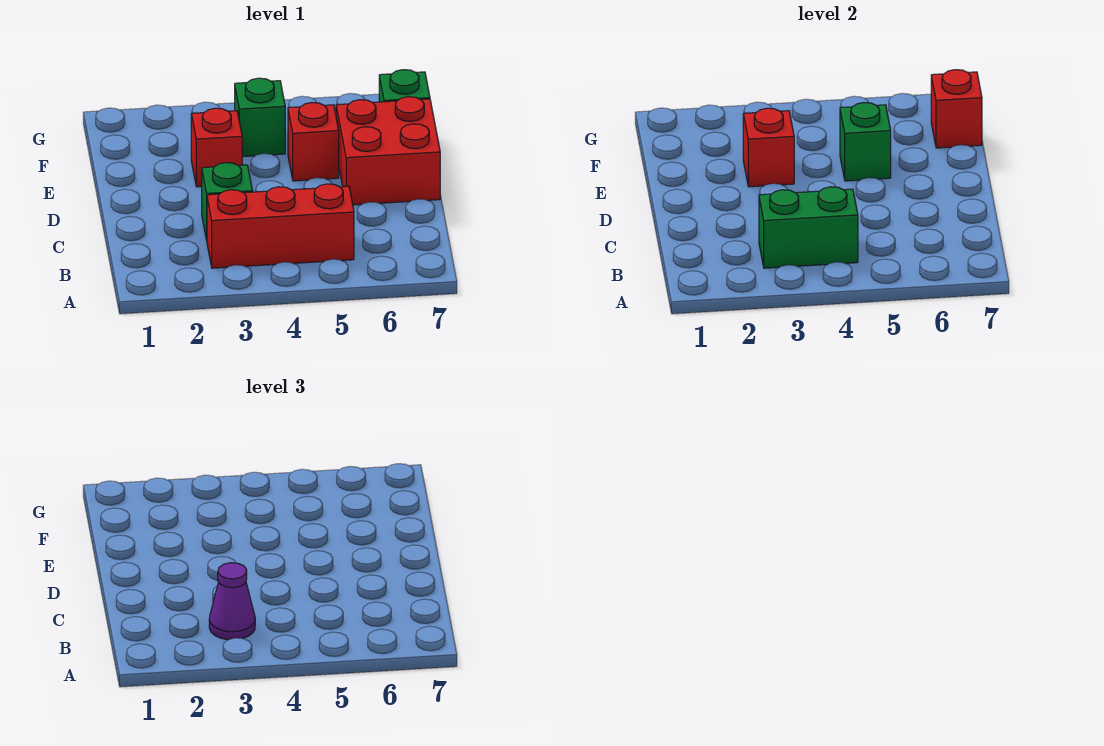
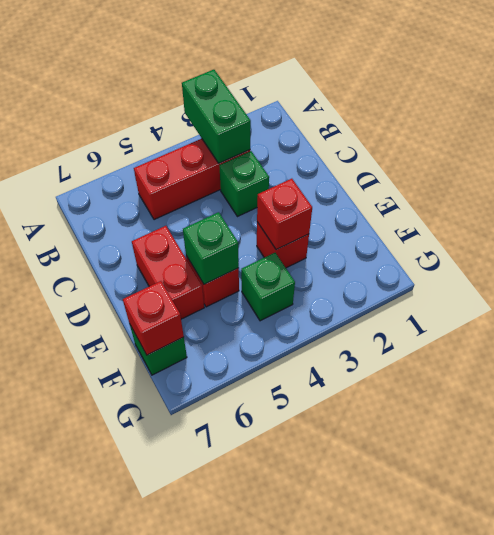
green brick B3:B4 level 2 -> green brick A3:B3 level 2
purple cone B3 level 3 -> none
red brick D6:E7 level 1 -> red brick D6:E6 level 1

